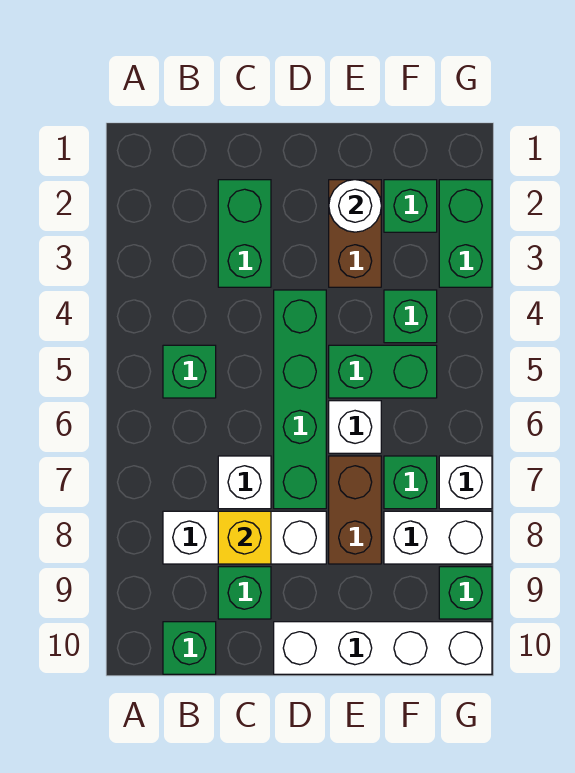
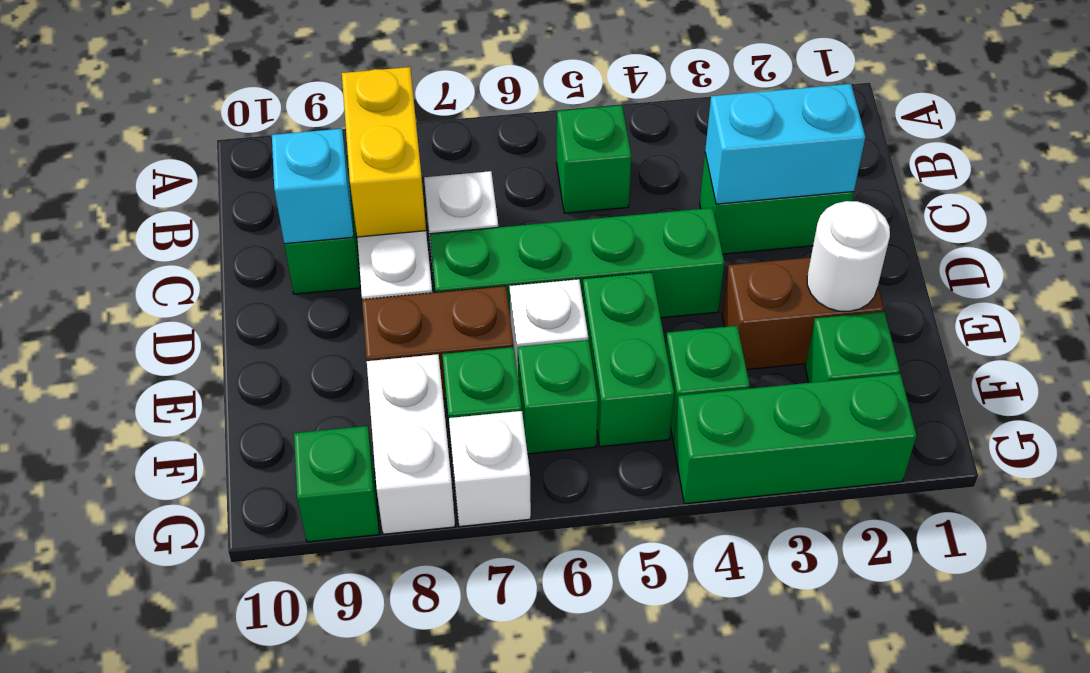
green brick B10 level 1 -> green brick F6 level 1
none -> cyan brick C2:C3 level 2
yellow brick C8 level 2 -> yellow brick B8:C8 level 2
none -> cyan brick C9 level 2
white brick D10:G10 level 1 -> none
green brick G2:G3 level 1 -> green brick G2:G4 level 1

